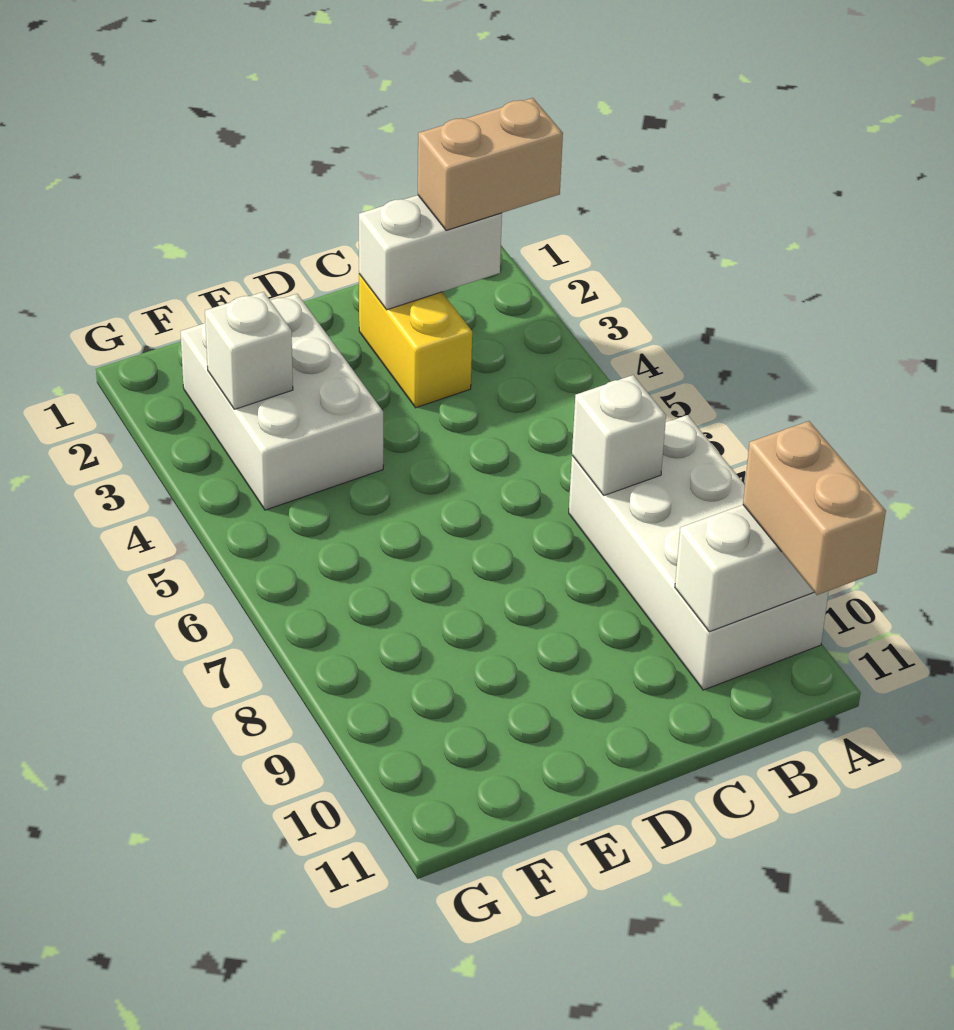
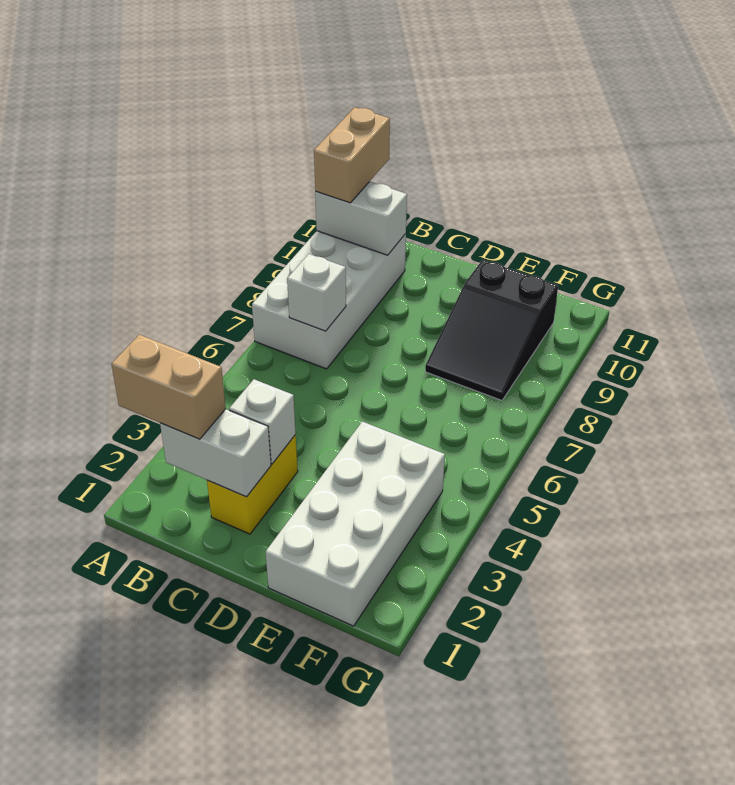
white brick E2:F4 level 1 -> white brick E1:F4 level 1
none -> black slope E8:F10 level 1 top 10
white brick F3 level 2 -> white brick C3 level 2

